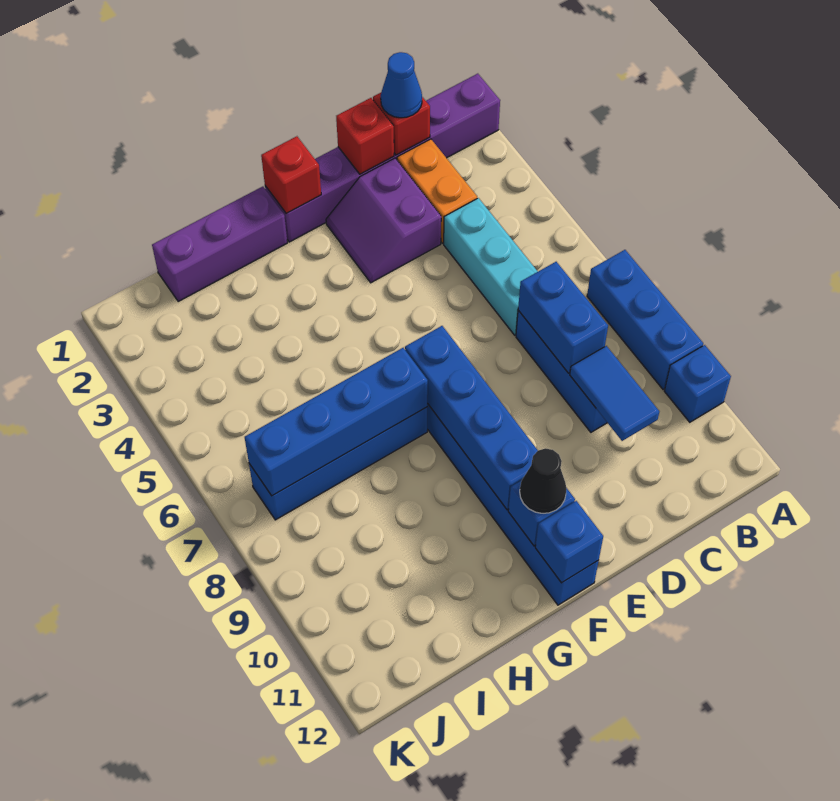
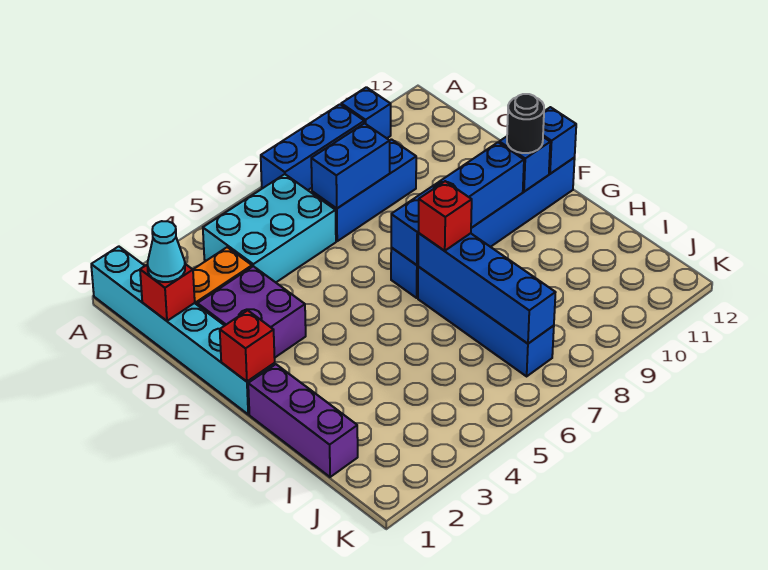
purple brick A1:F1 level 1 -> cyan brick A1:F1 level 1
blue cone C1 level 3 -> cyan cone C1 level 3
cyan brick C4:C6 level 1 -> cyan brick B4:C6 level 1
blue tile C9:C10 level 2 -> none
red brick D1 level 2 -> red brick G7 level 3
purple slope D2:E3 level 1 top D -> purple brick D2:E3 level 1
black cone F11 level 3 -> black round brick F11 level 3

